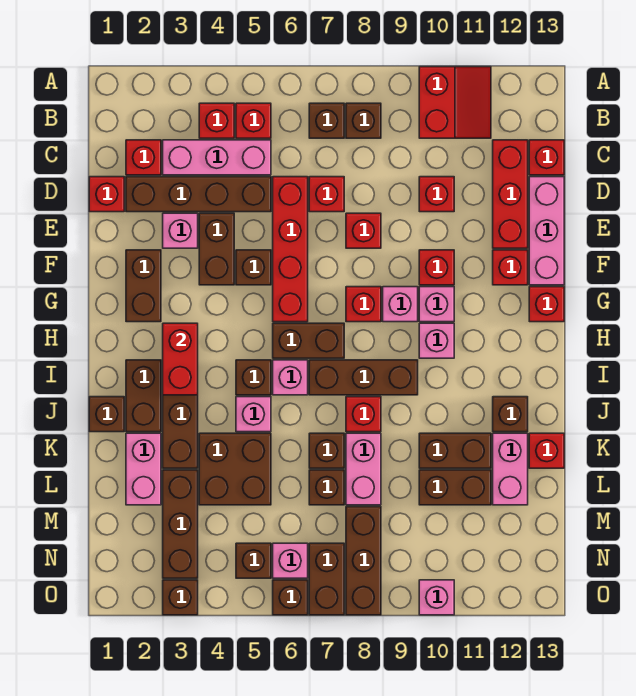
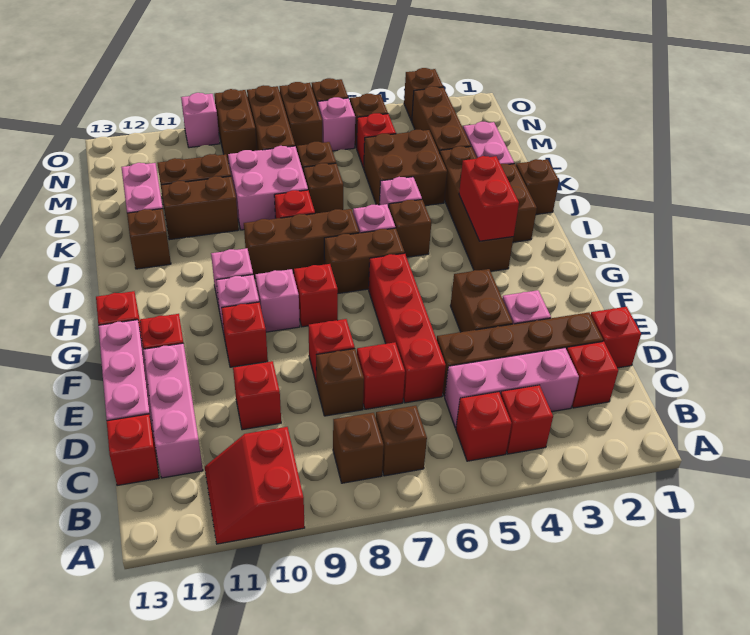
red brick C12:E12 level 1 -> pink brick C12:E12 level 1
brown brick F2:G2 level 1 -> brown brick N9:O9 level 1
brown brick F5 level 1 -> brown brick D8 level 1
pink brick K8:L8 level 1 -> pink brick K8:L9 level 1
red brick K13 level 1 -> red brick M5 level 1

